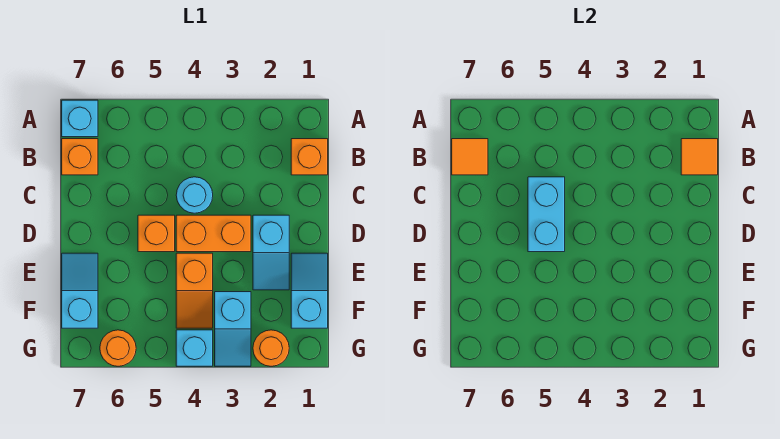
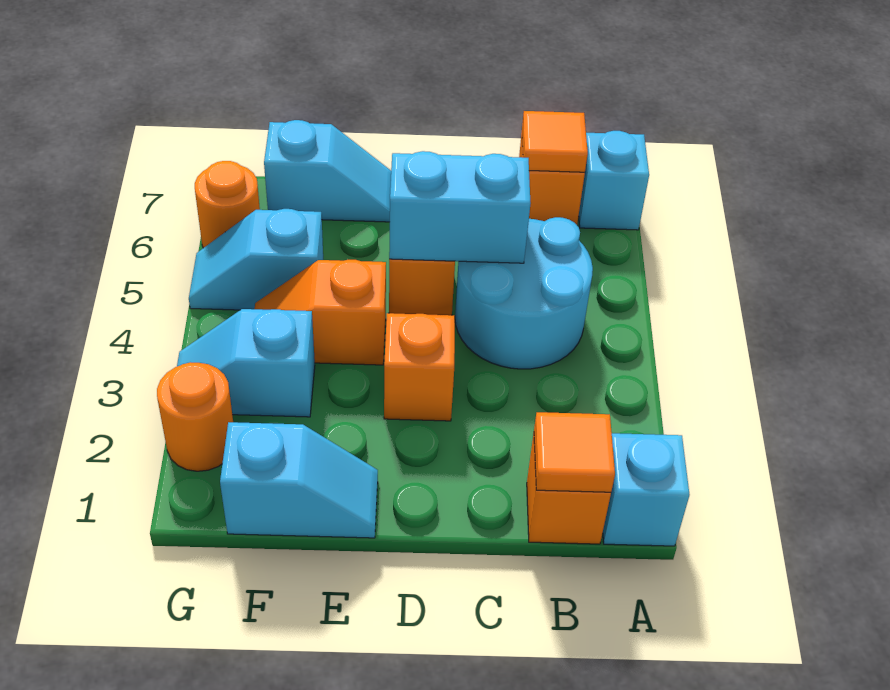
cyan round brick C4 level 1 -> cyan round brick B4:C5 level 1
cyan slope D2:E2 level 1 top D -> cyan slope F5:G5 level 1 top F
orange brick D3:D4 level 1 -> orange brick D3 level 1
cyan brick G4 level 1 -> cyan brick A1 level 1

